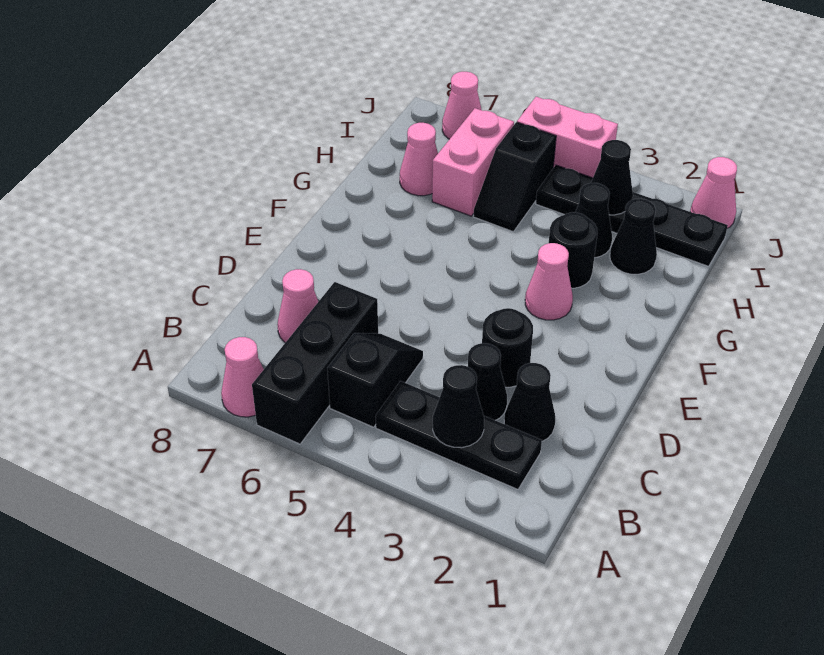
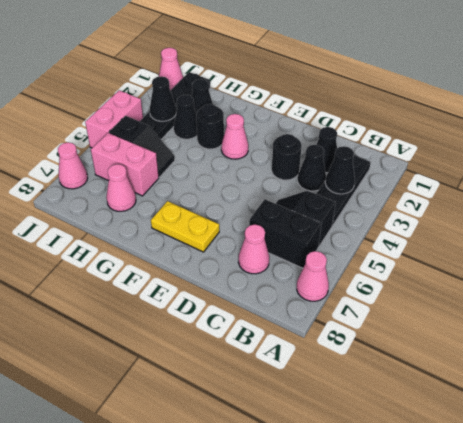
black brick A6:C6 level 1 -> black brick B6:C6 level 1
none -> yellow plate E7:F7 level 1

